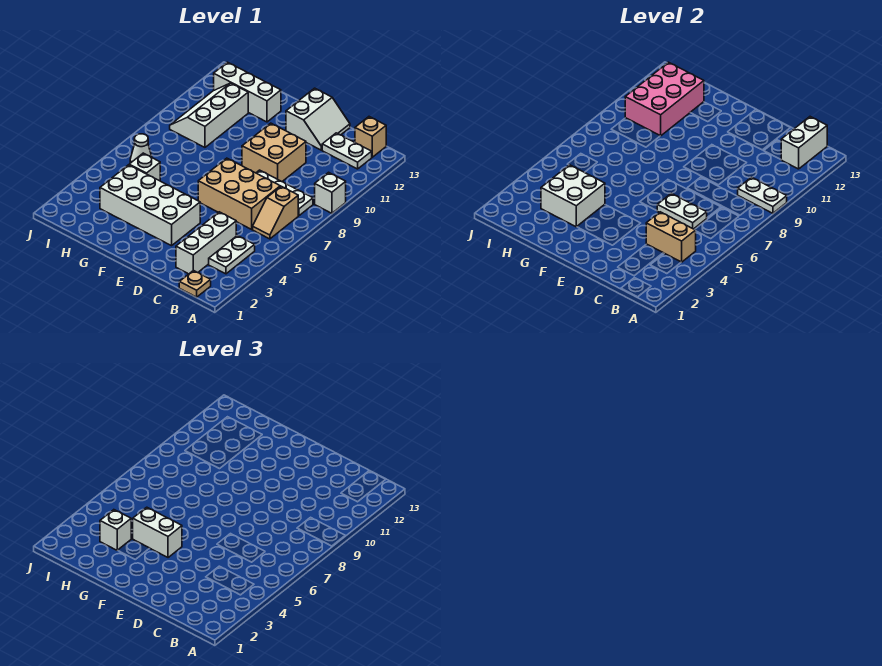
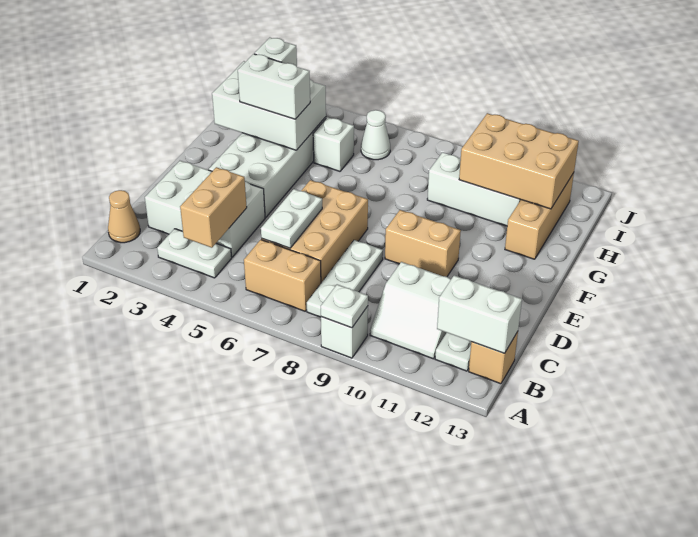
white plate A9:B9 level 2 -> white plate A9 level 2
tan plate B1 level 1 -> tan cone B1 level 1
tan slope B6:B7 level 1 top 7 -> tan brick B6:B7 level 1
white brick C2:C4 level 1 -> white brick C2:D4 level 1
tan brick D9:E10 level 1 -> tan brick E9:E10 level 1
white slope D12:E13 level 1 top E -> white slope B10:C11 level 1 top C
white brick F4:G4 level 3 -> white brick G3:G4 level 3
white brick G3:H4 level 2 -> white brick G2:H4 level 2
white brick G12:I12 level 1 -> tan brick G12:I12 level 1
pink brick H10:I12 level 2 -> tan brick H10:I12 level 2

